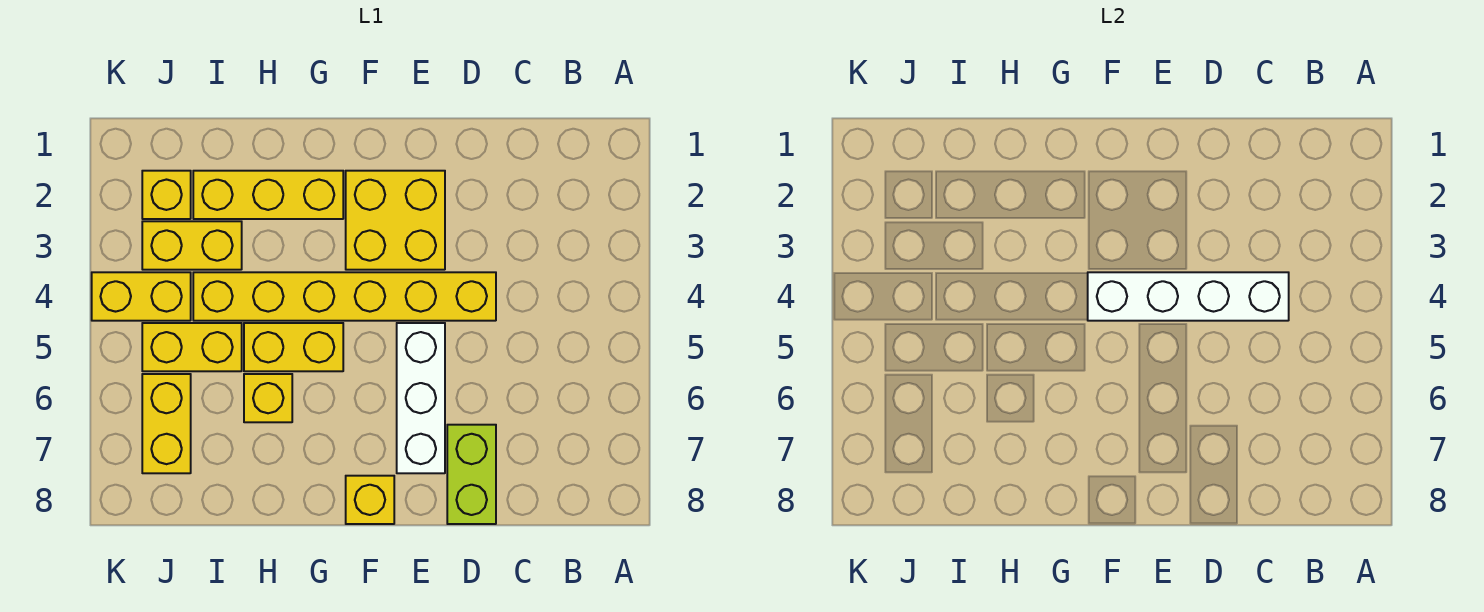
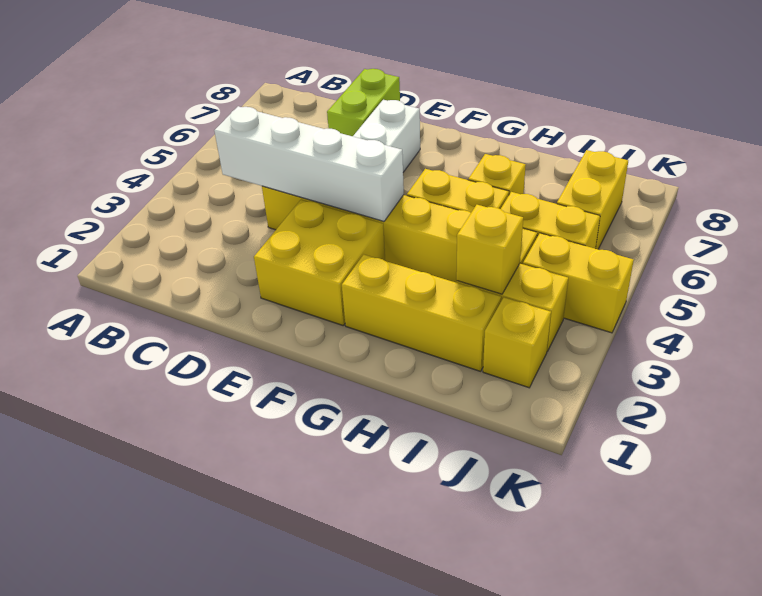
yellow brick F8 level 1 -> yellow brick I3 level 2

